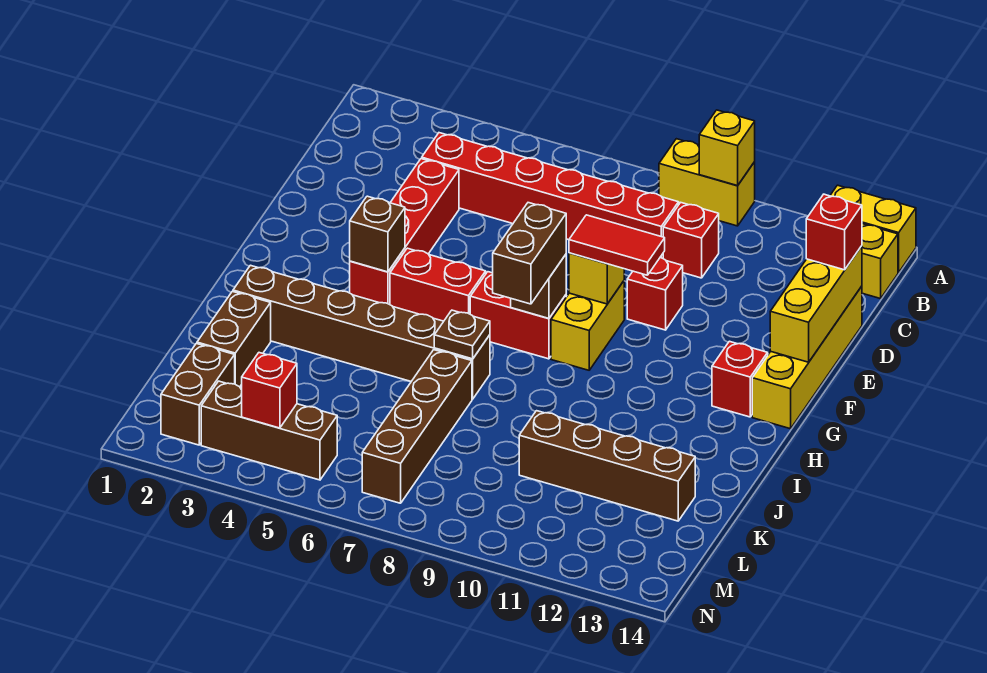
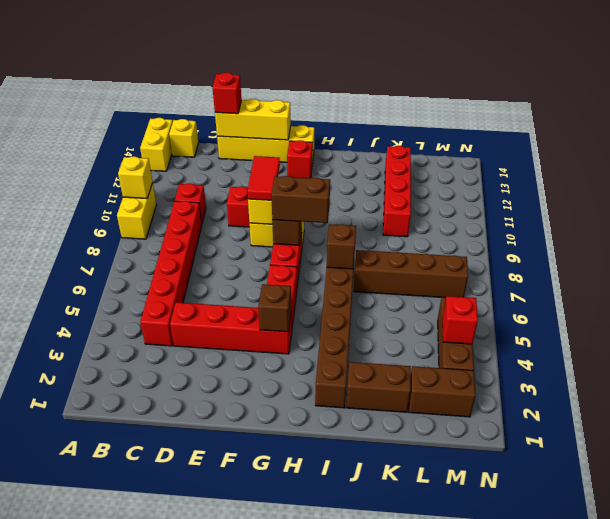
brown plate I7 level 2 -> brown brick I7 level 2
brown brick K10:K13 level 1 -> red brick K10:K13 level 1

